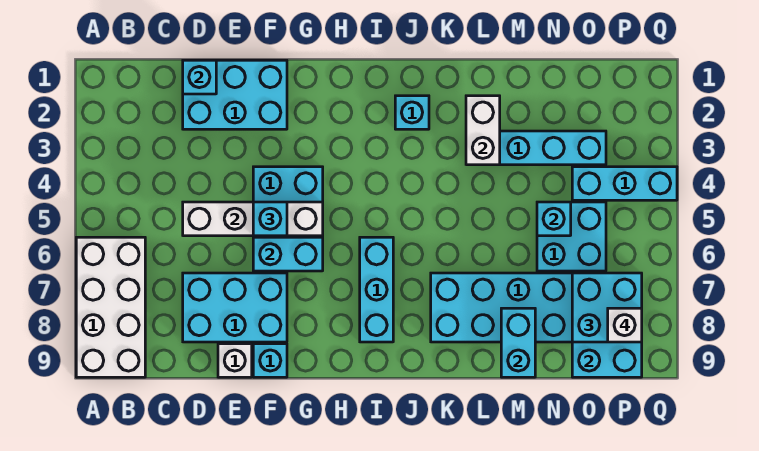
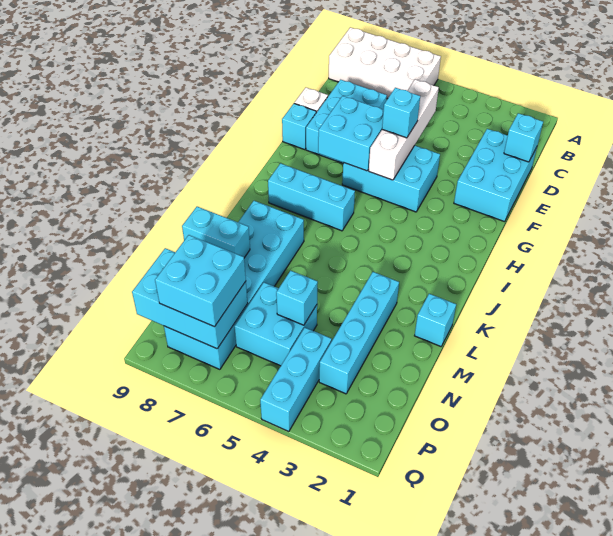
cyan brick F6:G6 level 2 -> cyan brick F6:G7 level 2
cyan brick J2 level 1 -> cyan brick L1 level 1
white brick L2:L3 level 2 -> none
white brick P8 level 4 -> none

